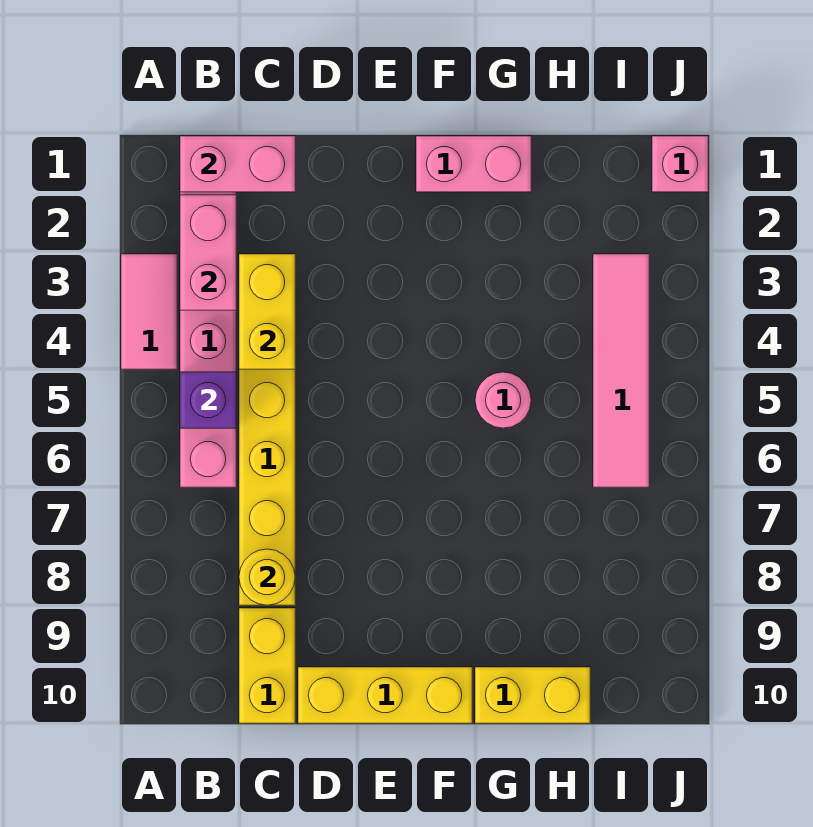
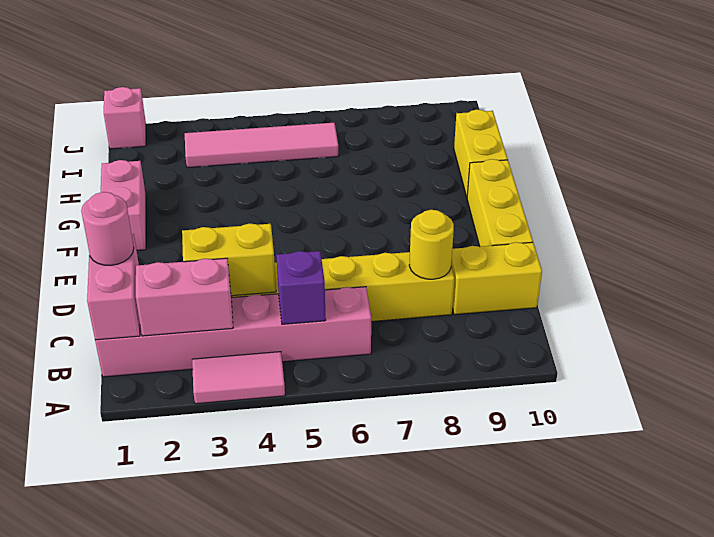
pink round brick G5 level 1 -> pink round brick C1 level 3

